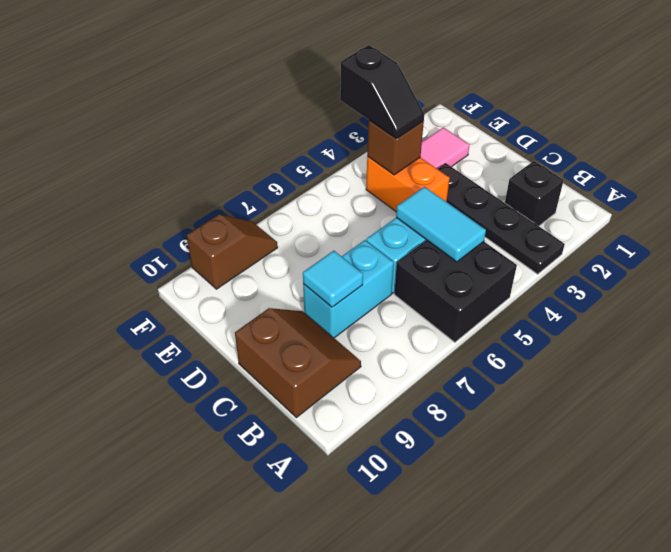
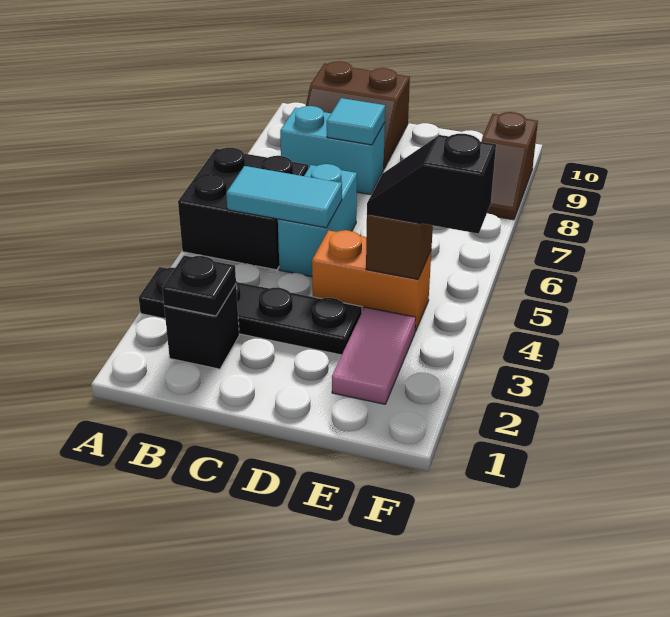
none -> black plate B2 level 2
cyan brick C7:C8 level 1 -> cyan brick B8:C8 level 1

